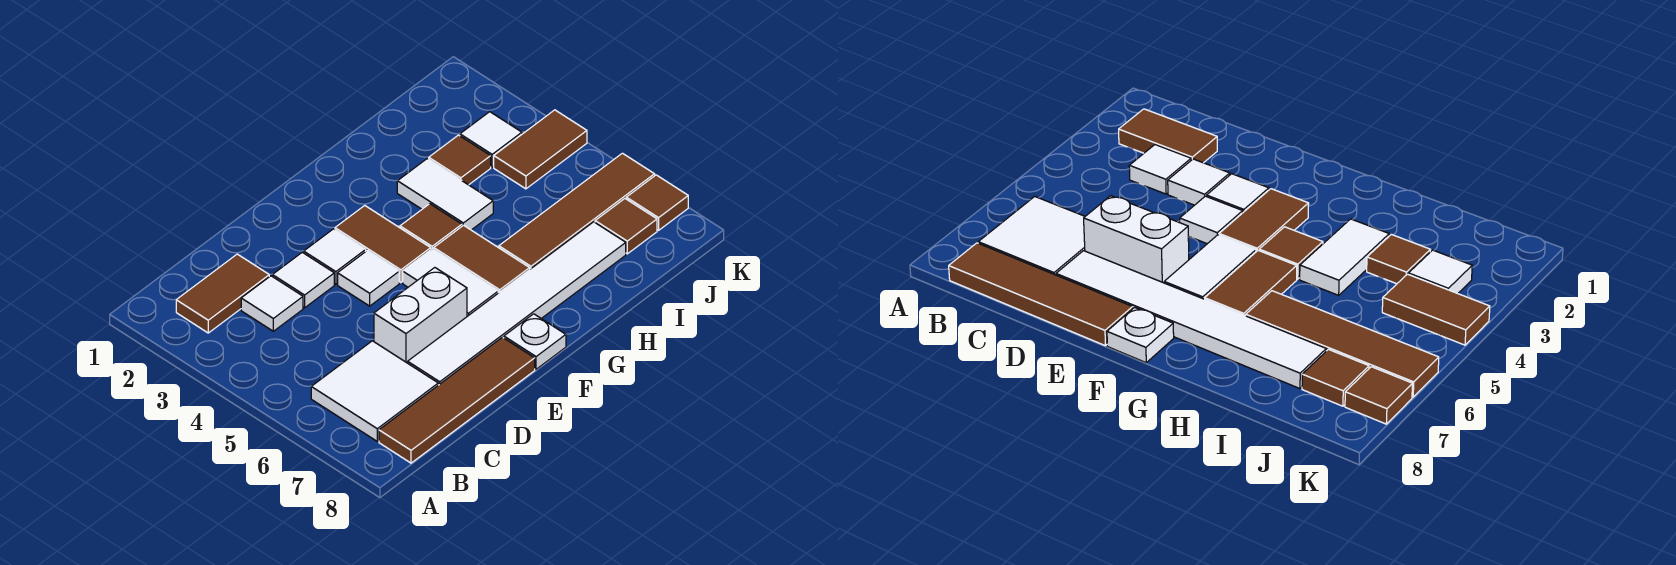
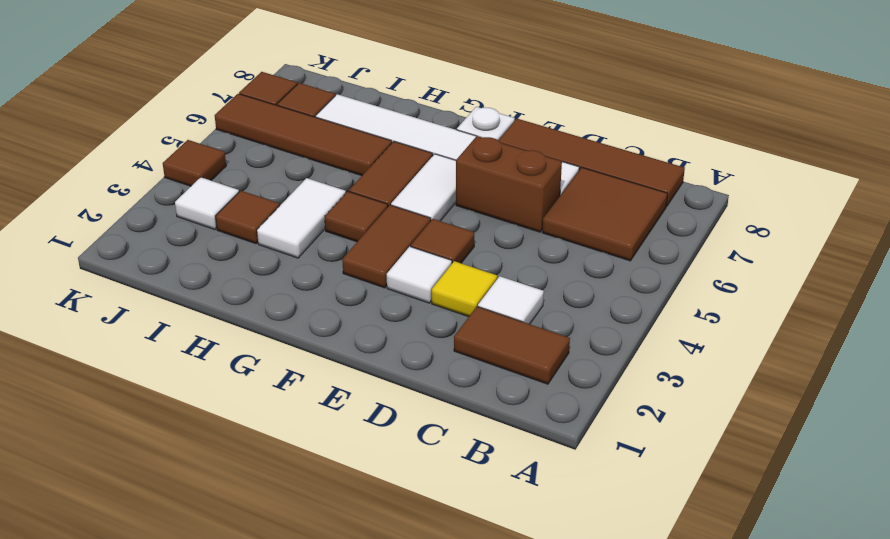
white tile B6:C7 level 1 -> brown tile B6:C7 level 1
white tile D3 level 1 -> yellow tile D3 level 1
white brick D6:E6 level 1 -> brown brick D6:E6 level 1
white tile E4 level 1 -> brown tile E4 level 1
brown tile J4:K4 level 1 -> brown tile K4 level 1

